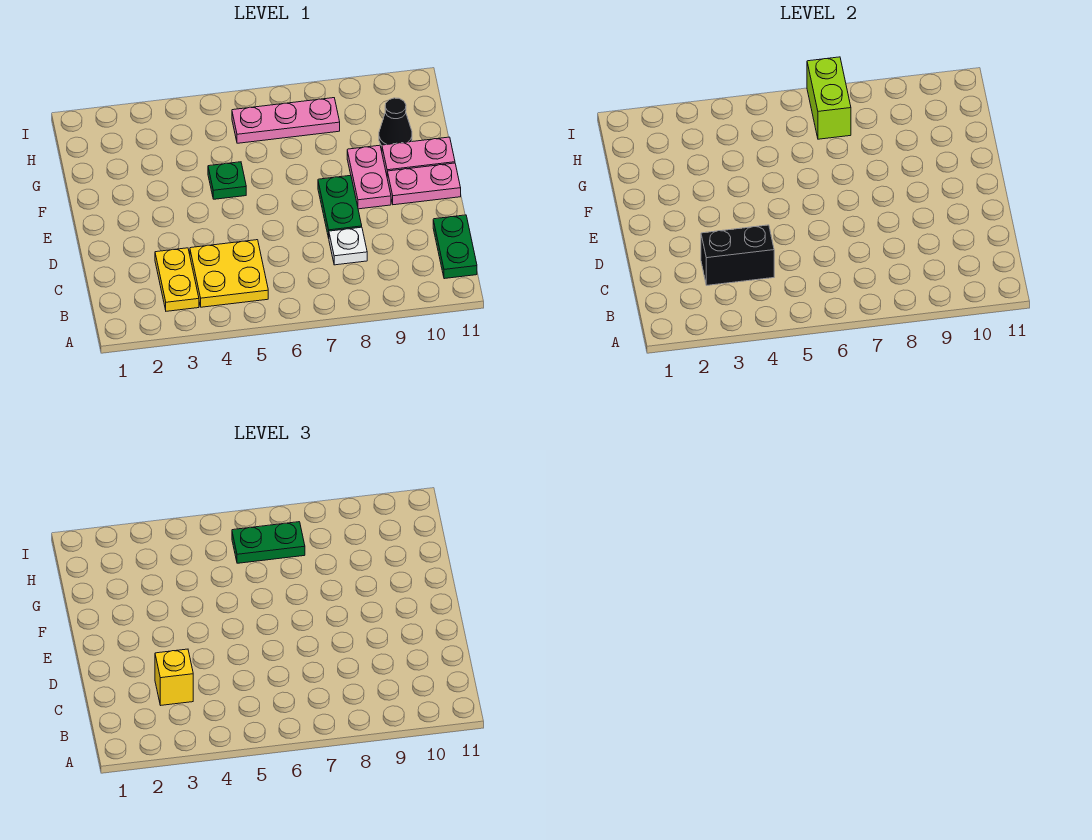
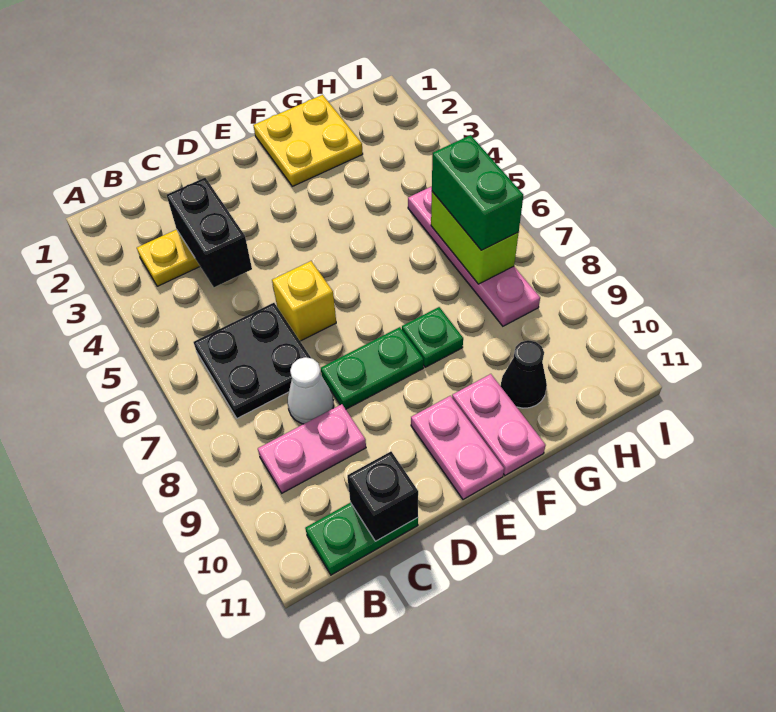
yellow plate B4:C5 level 1 -> yellow plate F1:G2 level 1
none -> black plate B6:C7 level 1
yellow brick C3 level 3 -> yellow brick D6 level 1
white plate C8 level 1 -> white cone C8 level 1
none -> black brick C11 level 2
pink plate E9:F9 level 1 -> pink plate B9:C9 level 1
green plate F5 level 1 -> green plate F8 level 1
pink plate H6:H8 level 1 -> pink plate H5:H8 level 1
green plate H6:H7 level 3 -> green brick H6:H7 level 3
lime brick H7:I7 level 2 -> lime brick H6:H7 level 2

